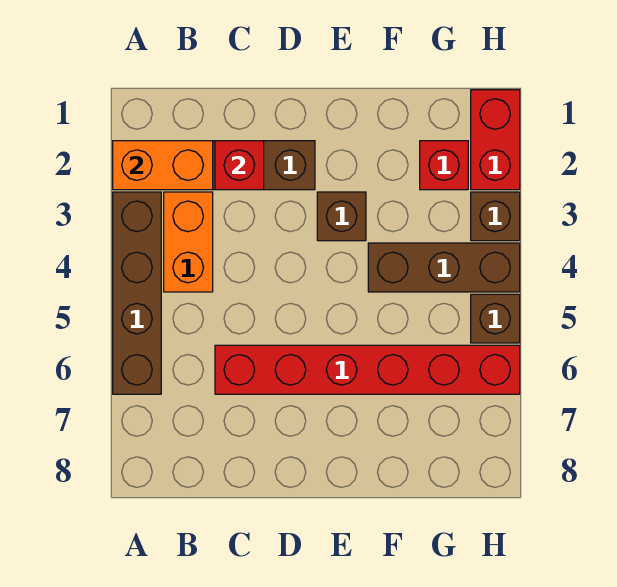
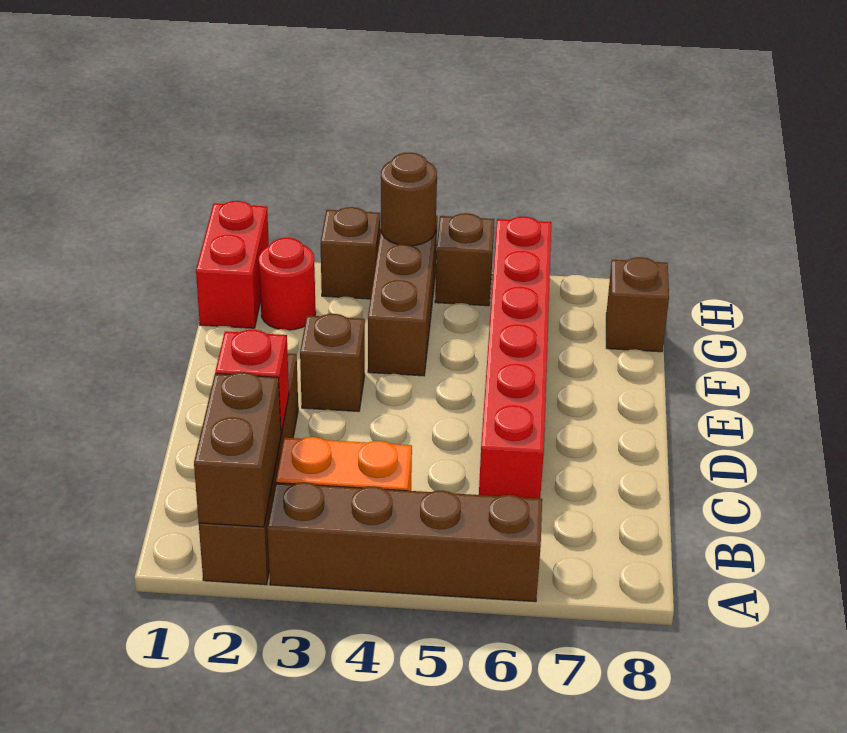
orange brick A2:B2 level 2 -> brown brick A2:B2 level 2
red brick G2 level 1 -> red round brick G2 level 1
none -> brown brick G8 level 1
red brick H1:H2 level 1 -> red brick G1:H1 level 1
none -> brown round brick H4 level 2

